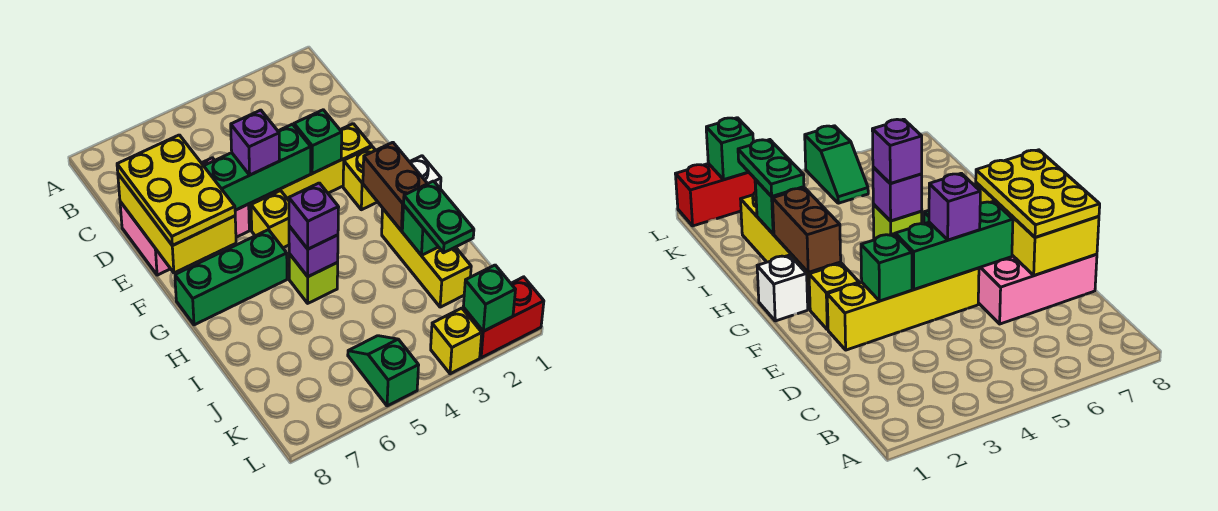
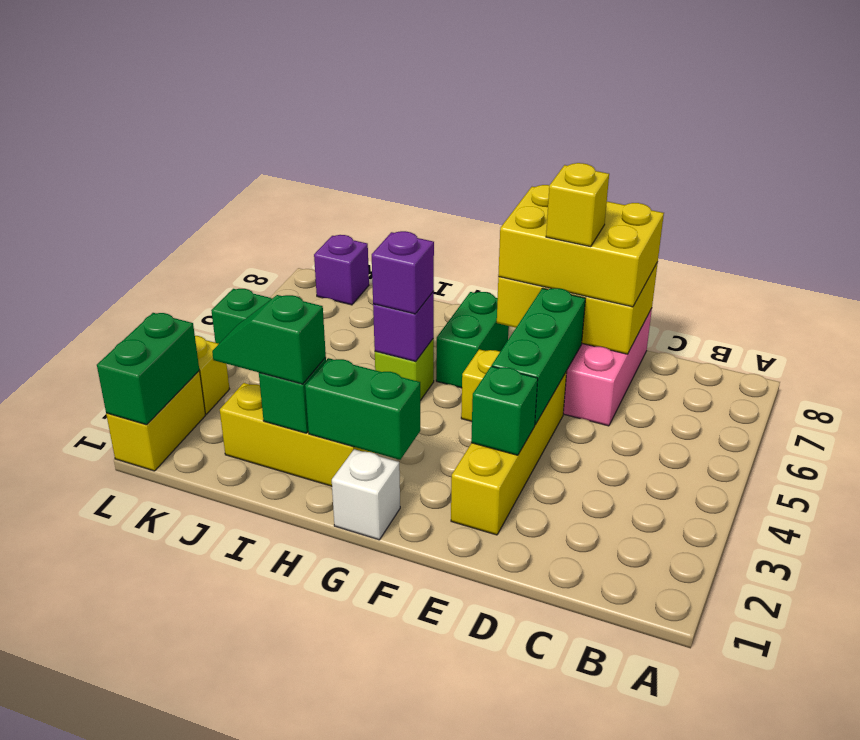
yellow plate D7:F8 level 3 -> yellow brick D7:F8 level 3
purple brick E5 level 3 -> purple brick K8 level 1
yellow brick F2 level 1 -> yellow brick E7 level 4
brown brick G2:H2 level 2 -> green brick G2:H2 level 2
green brick G6:G8 level 1 -> green brick G6:G7 level 1
green plate I2:J2 level 3 -> green slope I2:J2 level 3 top I
red brick L1:L2 level 1 -> yellow brick L1:L2 level 1
green brick L2 level 2 -> green brick L1:L2 level 2

